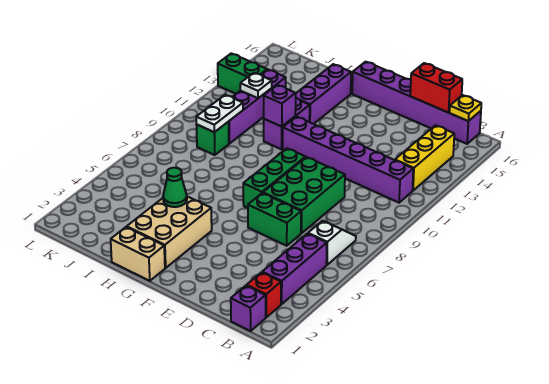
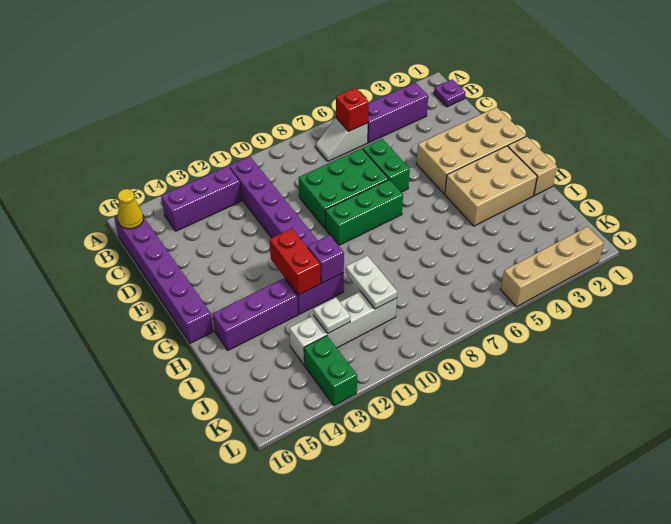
purple brick B1 level 1 -> purple plate B1 level 1
red brick B2 level 1 -> red brick B6 level 2
yellow brick B12:B14 level 1 -> purple brick B12:B14 level 1
yellow plate B16 level 2 -> yellow cone B16 level 2
red brick C16:D16 level 2 -> red brick G12:H12 level 2
none -> tan brick E1:F4 level 1
green cone H4 level 2 -> none
green brick J9 level 1 -> none
white plate J9:J10 level 2 -> white plate I10:J10 level 2
purple brick J10:J13 level 1 -> white brick J10:J13 level 1
none -> tan brick L2:L5 level 1

